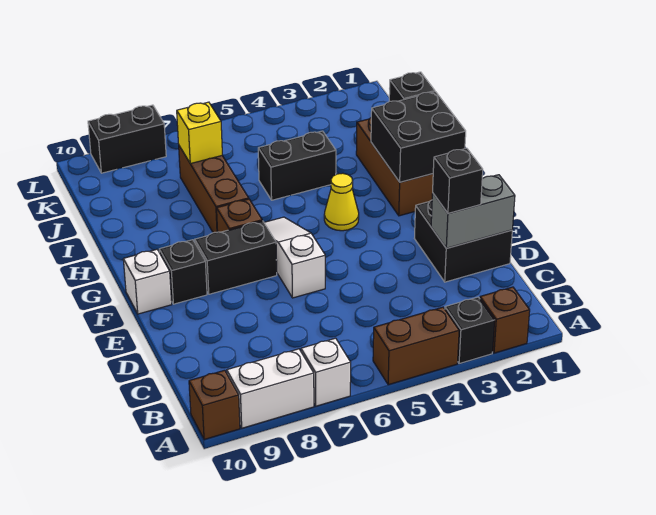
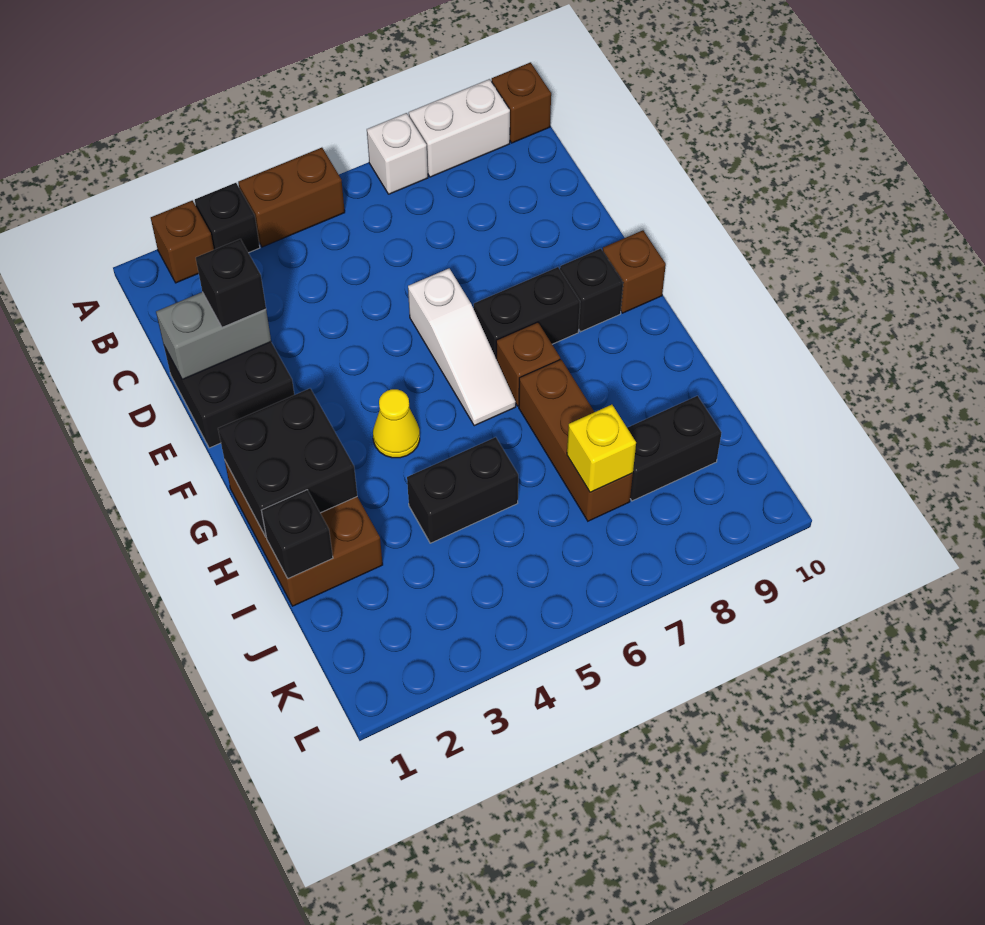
white brick F10 level 1 -> brown brick F10 level 1
black brick L8:L9 level 1 -> black brick J8:J9 level 1

